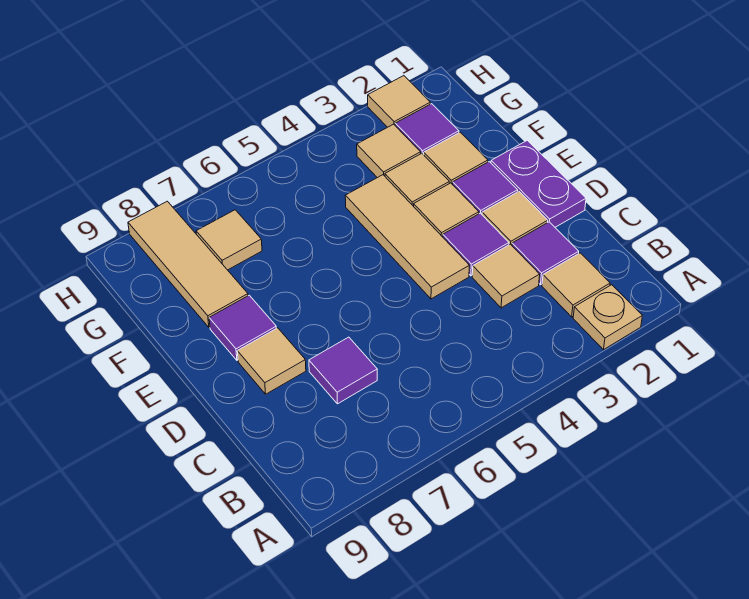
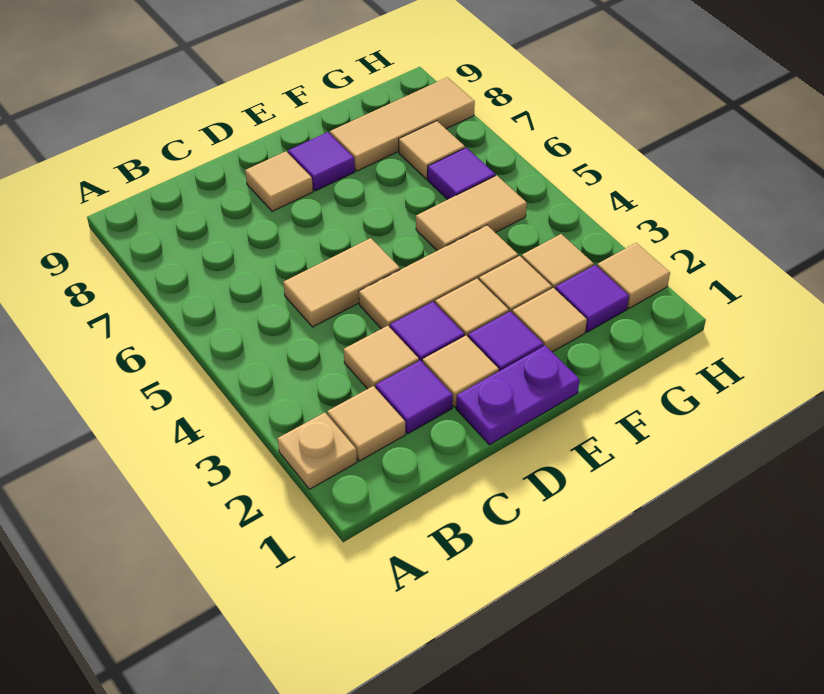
none -> tan tile C5:D5 level 1
purple tile C7 level 1 -> purple tile G6 level 1
none -> tan tile F5:G5 level 1

